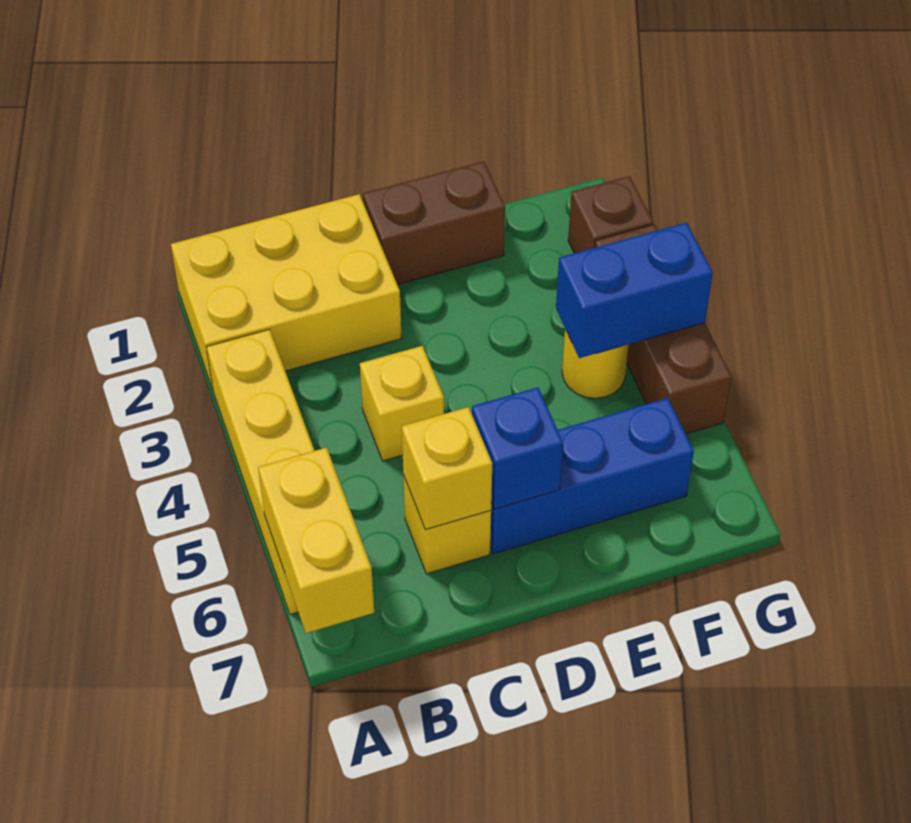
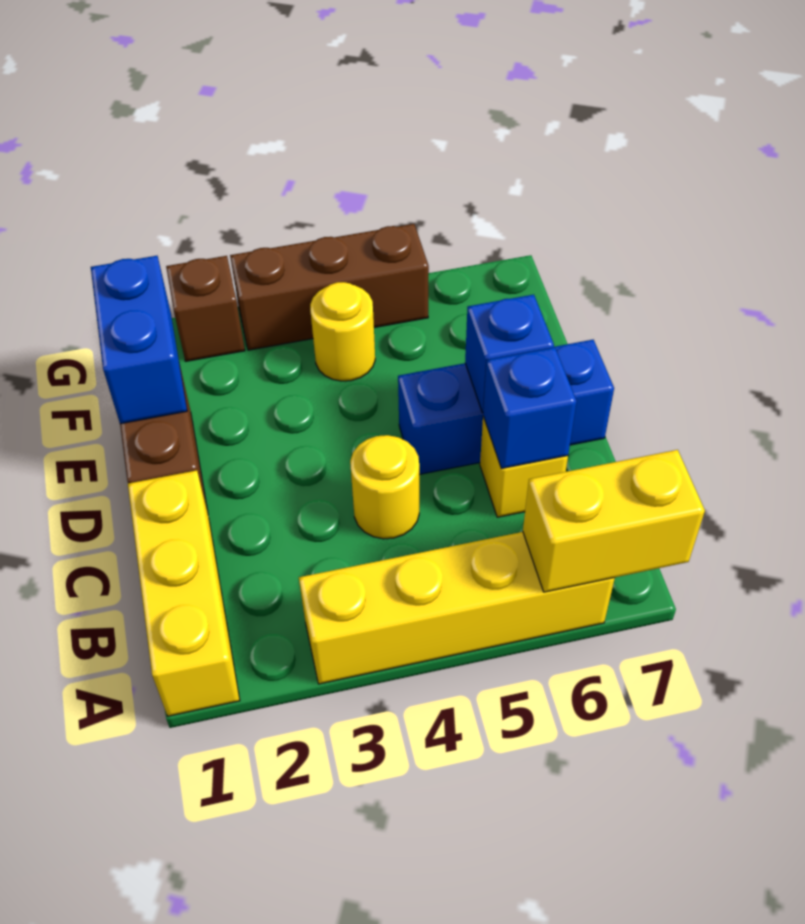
yellow brick A1:C2 level 1 -> yellow brick A1:C1 level 1
yellow brick C4 level 1 -> yellow round brick C4 level 1
yellow brick C6 level 2 -> blue brick C6 level 2
blue brick D6:F6 level 1 -> blue brick D5:D7 level 1
blue brick F4:G4 level 2 -> blue brick E1:F1 level 2

